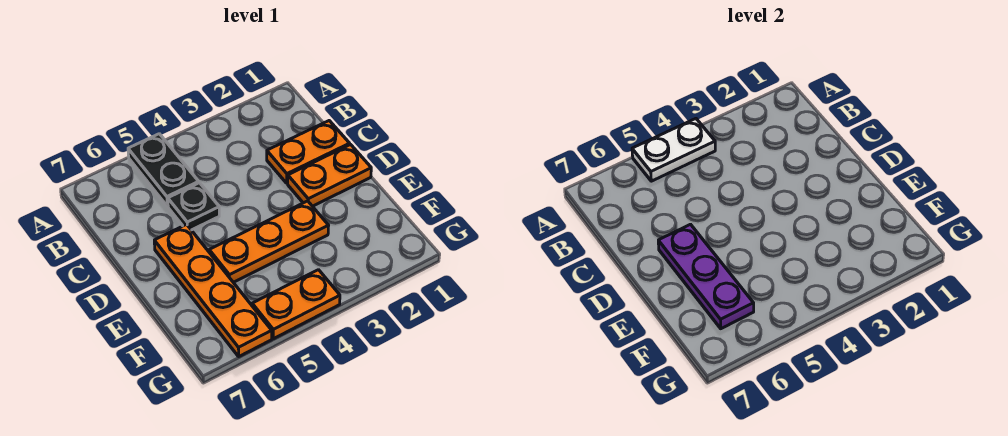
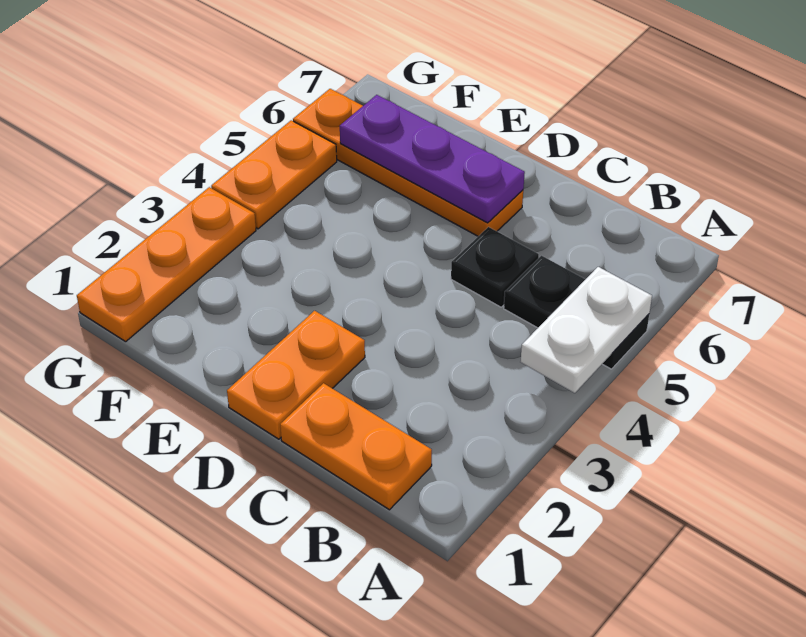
orange plate C1:C2 level 1 -> orange plate B1:C1 level 1
orange plate E3:E5 level 1 -> orange plate G1:G3 level 1

